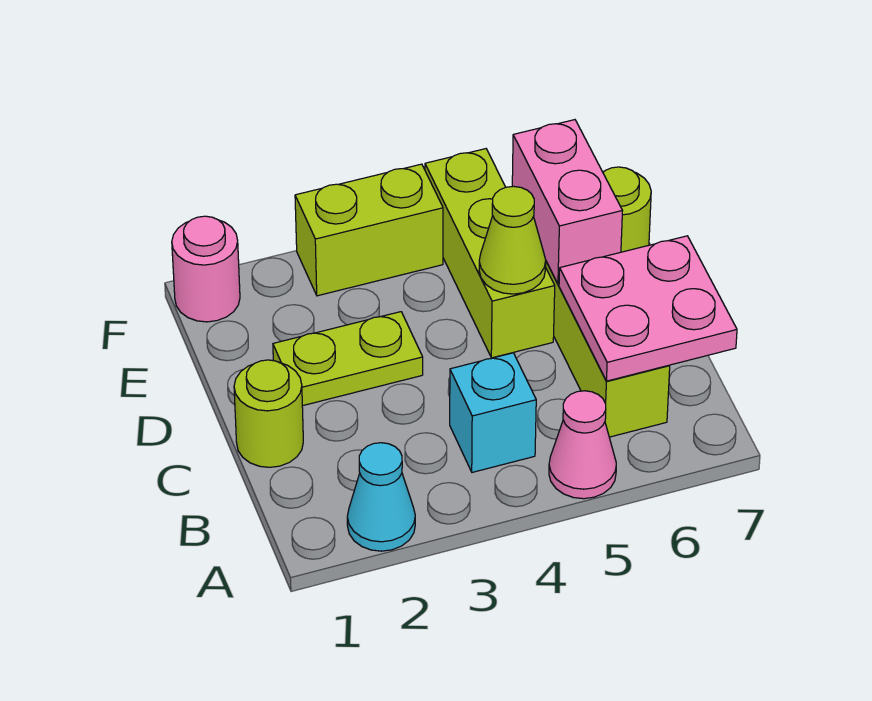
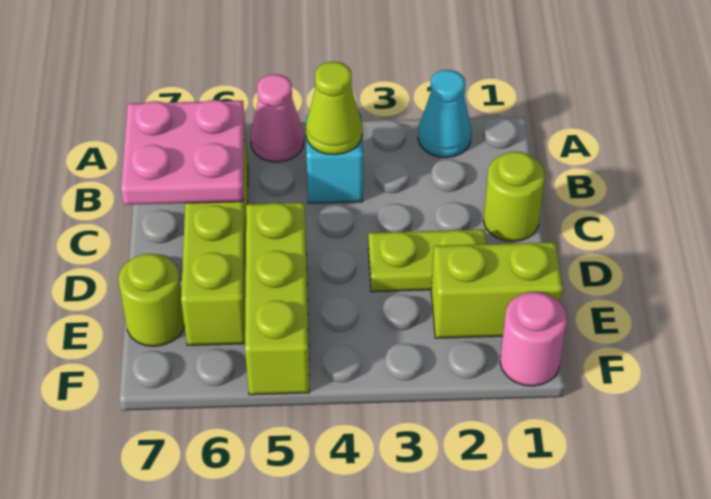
lime cone D5 level 2 -> lime cone B4 level 2
pink brick D6:E6 level 2 -> none
lime brick F3:F4 level 1 -> lime brick E1:E2 level 1

